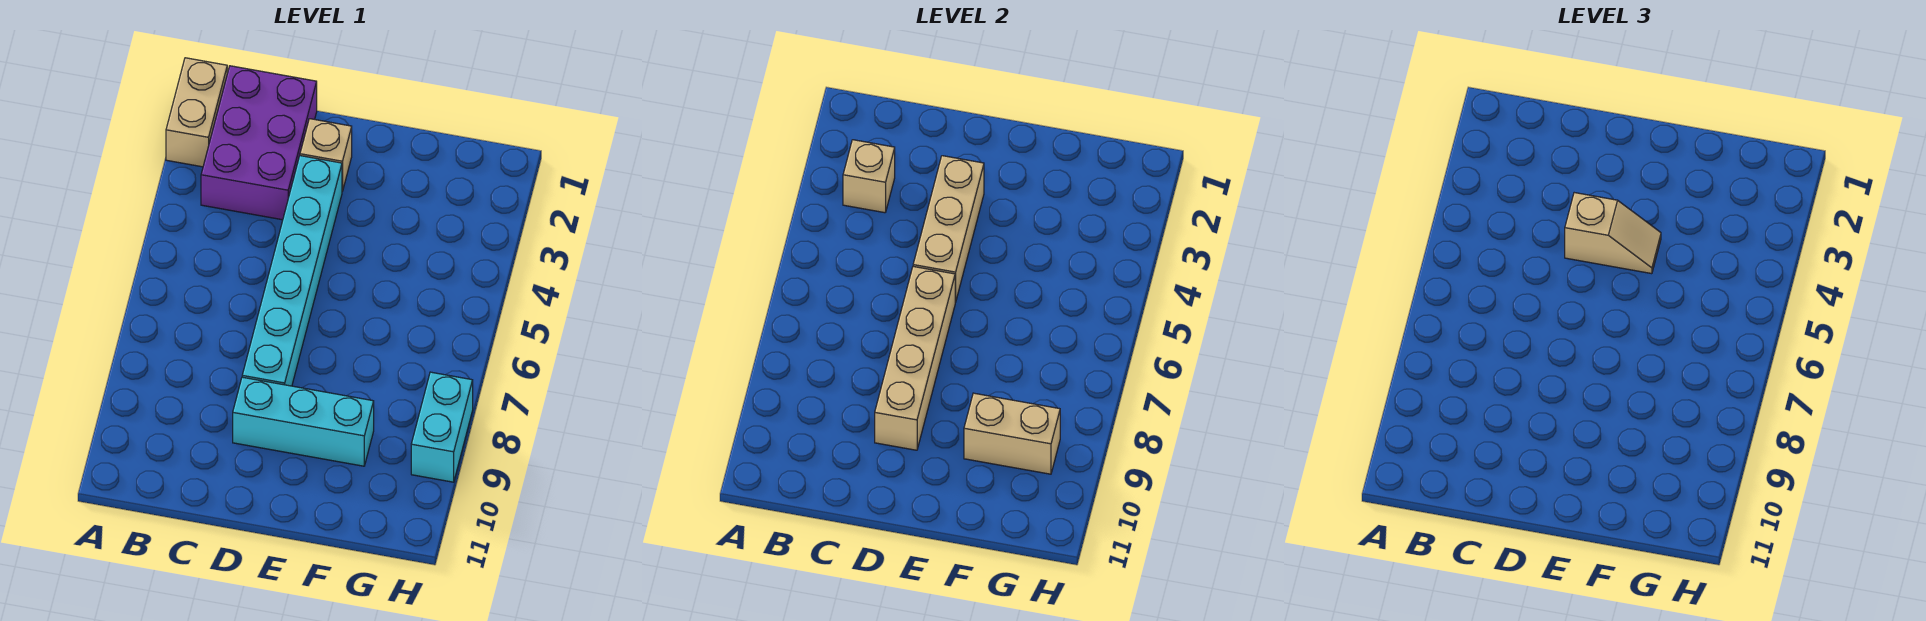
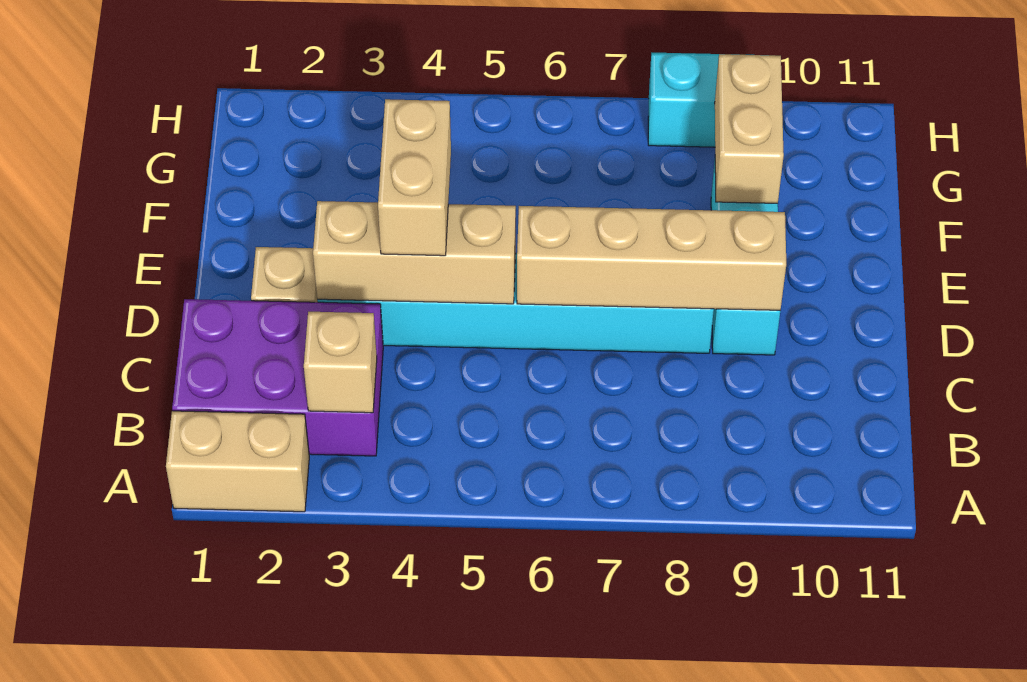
tan slope D4:E4 level 3 top D -> tan brick D4:E4 level 3

